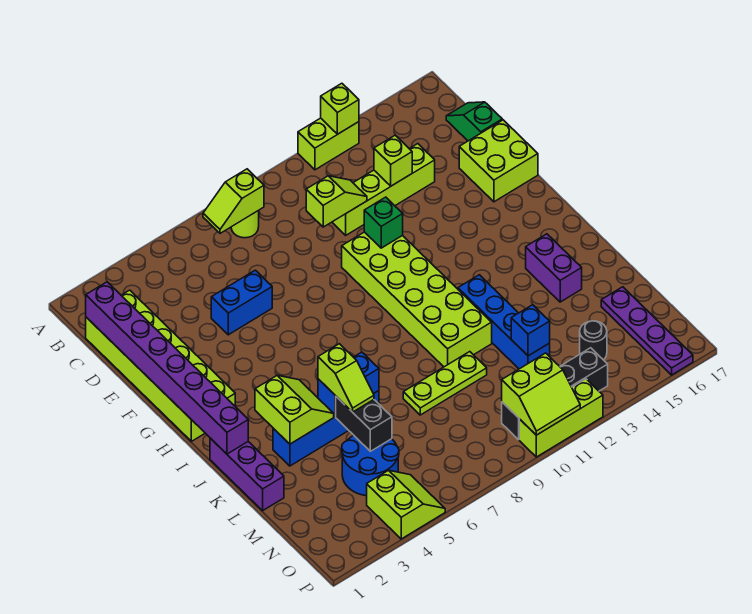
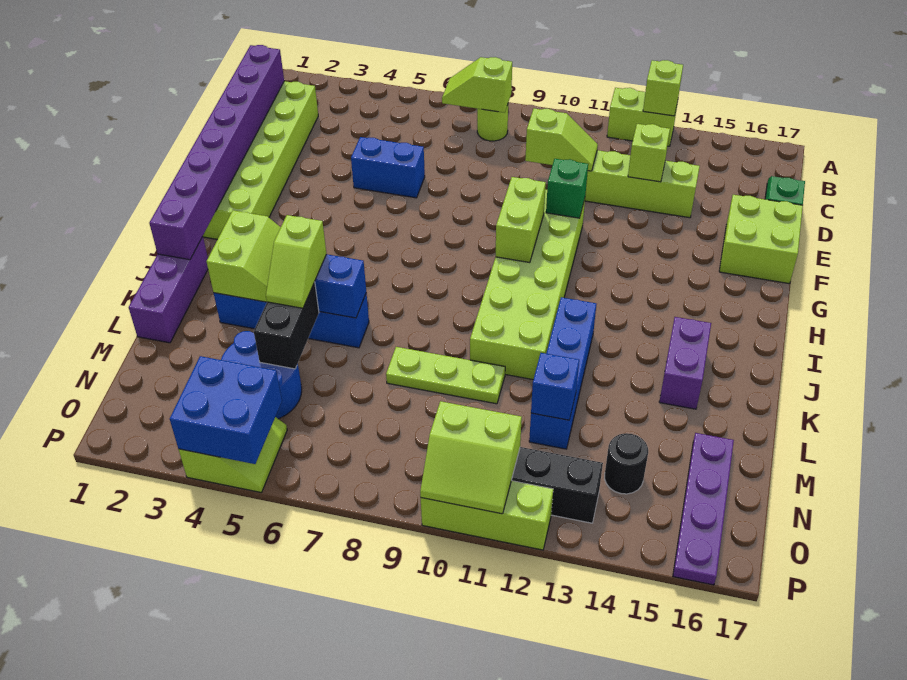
none -> lime brick G10:H10 level 2
none -> blue brick O4:P5 level 2

